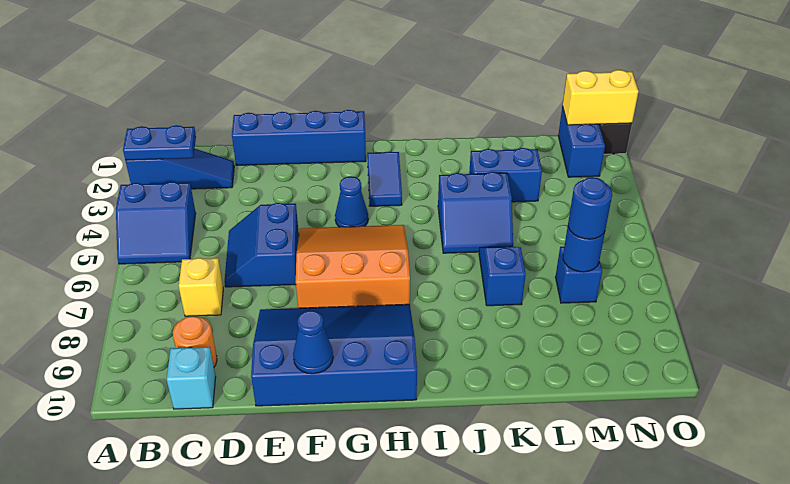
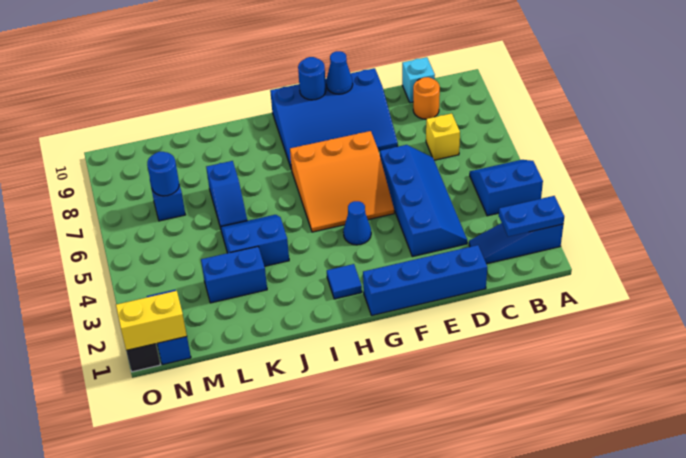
blue slope D5:E6 level 1 top E -> blue slope D3:E6 level 1 top E
blue tile H2:H3 level 1 -> blue tile H2 level 1
blue round brick M7 level 3 -> blue round brick G10 level 2

